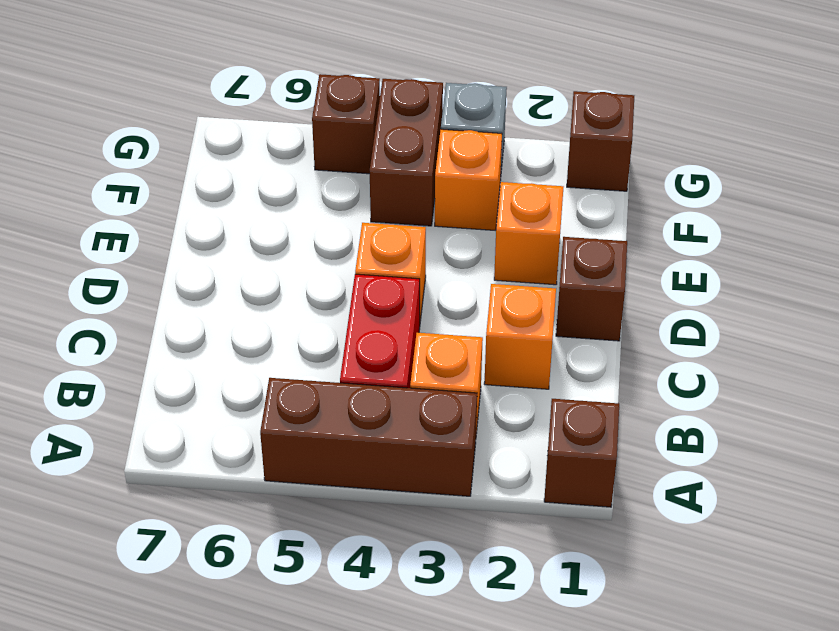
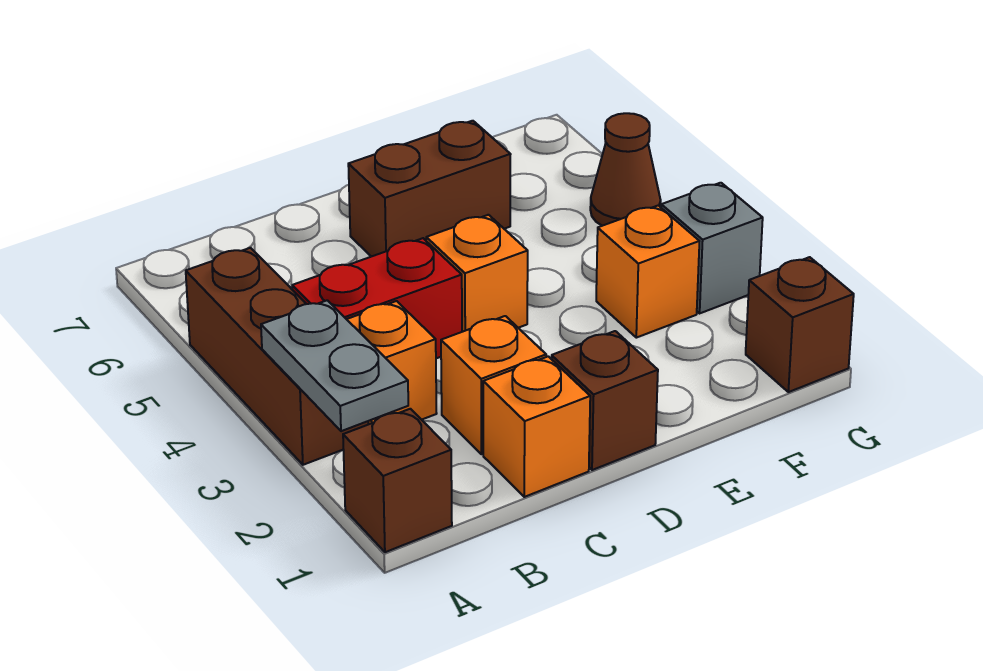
none -> grey plate A2:A3 level 2
orange brick E2 level 1 -> orange brick C1 level 1
brown brick F4:G4 level 1 -> brown brick D6:E6 level 1
brown brick G5 level 1 -> brown cone G5 level 1

